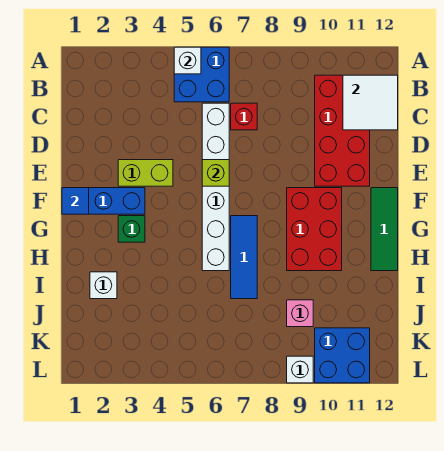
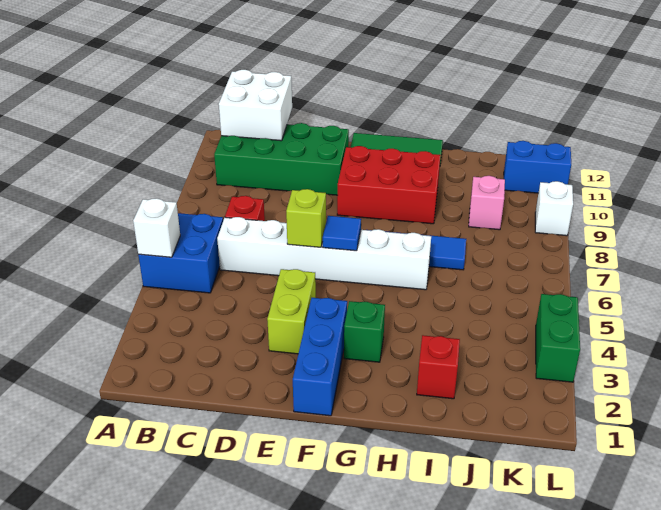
red brick B10:E11 level 1 -> green brick B10:E11 level 1
white tile B11:C12 level 2 -> white brick B11:C12 level 2
blue tile F1 level 2 -> blue tile F6 level 2
white brick I2 level 1 -> red brick I2 level 1
blue brick K10:L11 level 1 -> blue brick K11:L11 level 1
none -> green brick L3:L4 level 1

